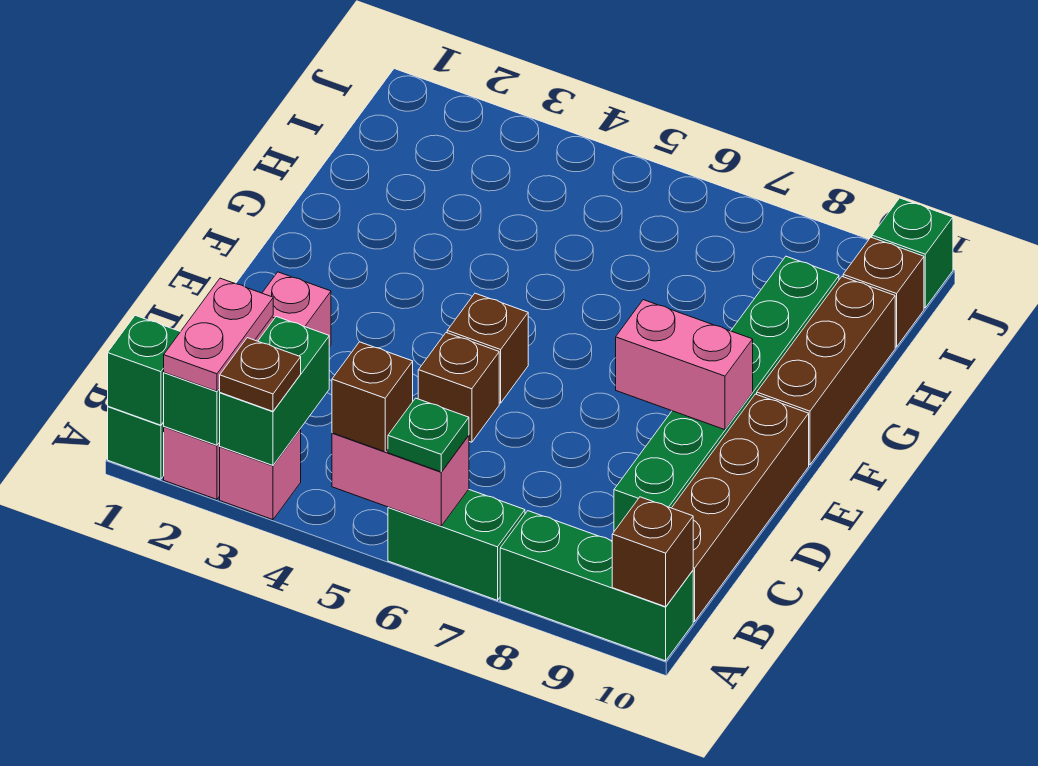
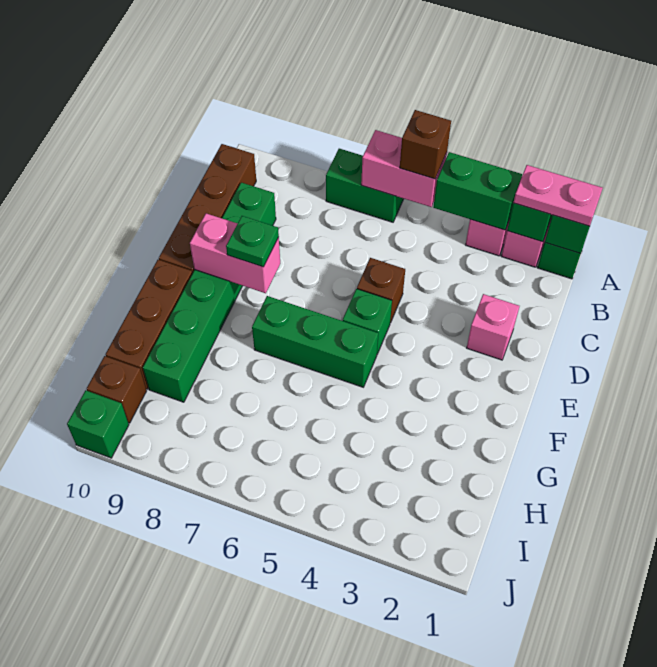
pink plate A2:B2 level 3 -> pink plate A1:A2 level 3
green brick A3:B3 level 2 -> green brick A3:A4 level 2
brown plate A3 level 3 -> none
green plate A6 level 3 -> green plate E8 level 3
green brick A8:A10 level 1 -> green brick F5:F7 level 1
brown brick A10 level 2 -> none
brown brick E5 level 1 -> green brick E5 level 1

